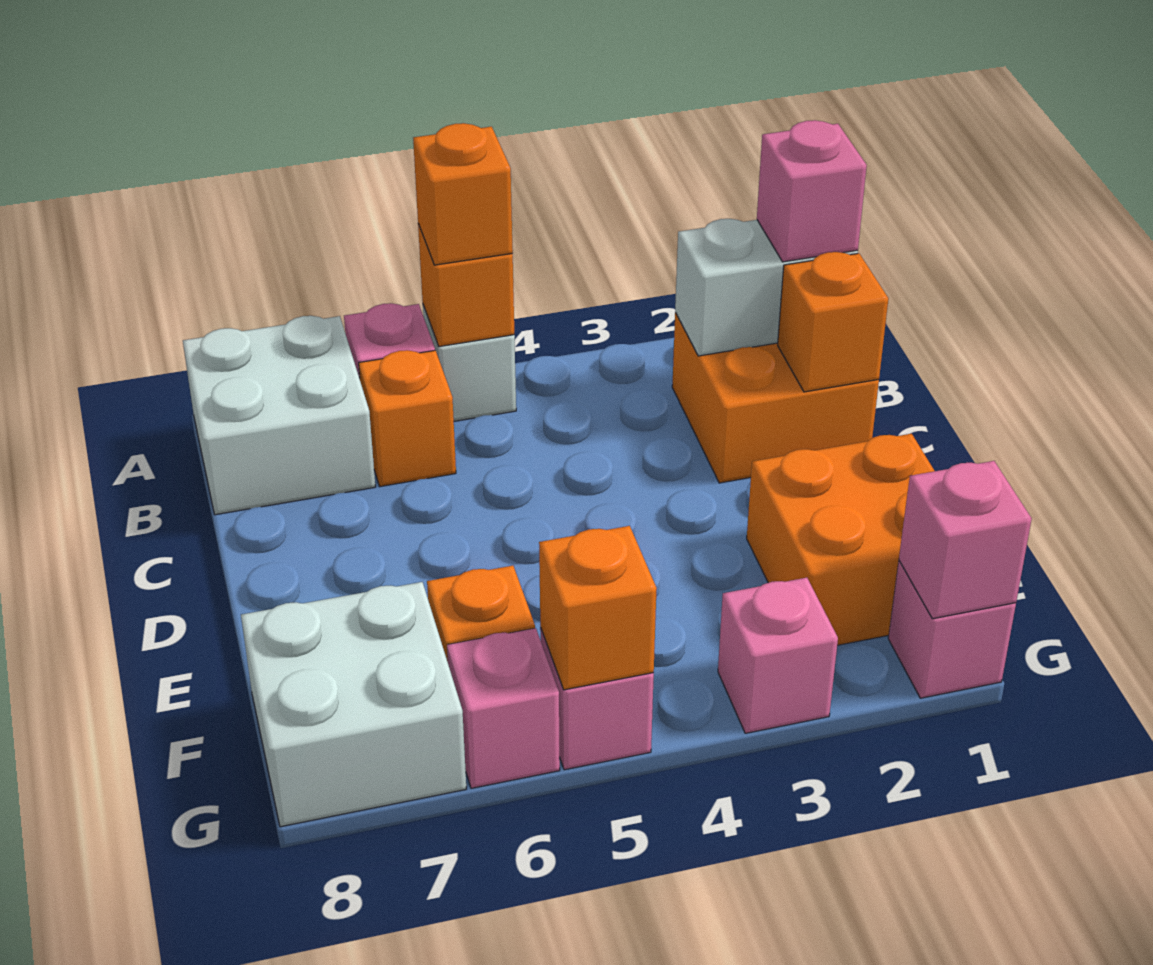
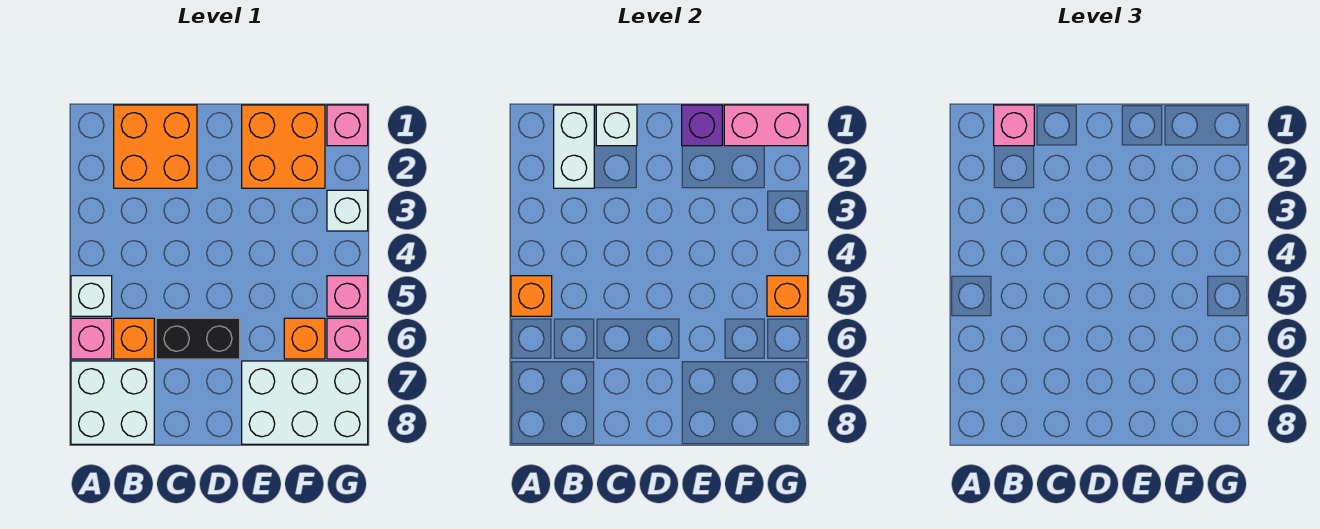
orange brick A5 level 3 -> none
orange brick C1 level 2 -> white brick C1 level 2
none -> black brick C6:D6 level 1
none -> purple brick E1 level 2
white brick F7:G8 level 1 -> white brick E7:G8 level 1
pink brick G1 level 2 -> pink brick F1:G1 level 2
pink brick G3 level 1 -> white brick G3 level 1

